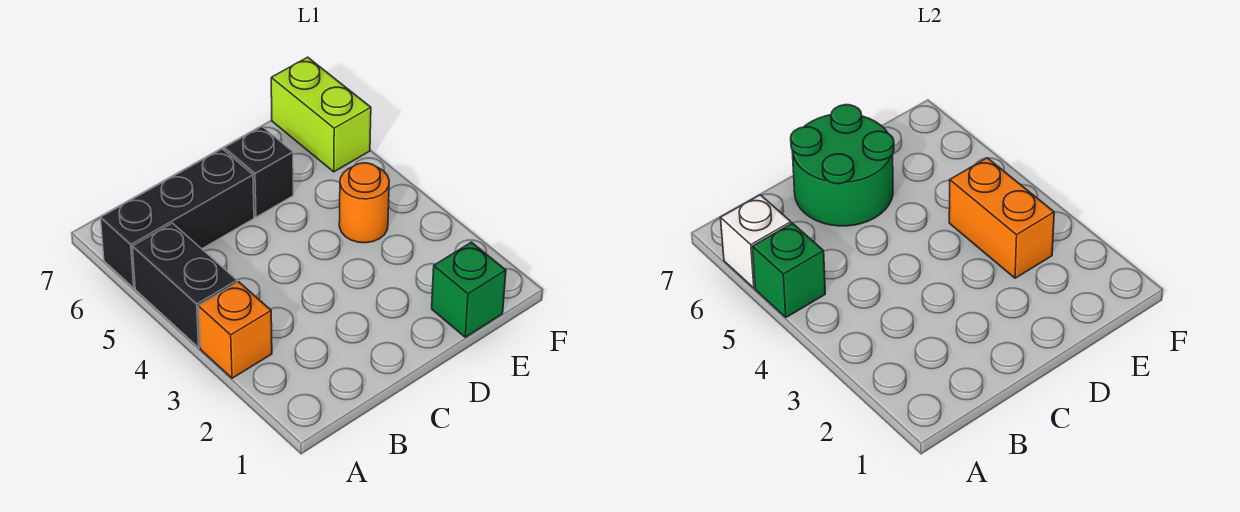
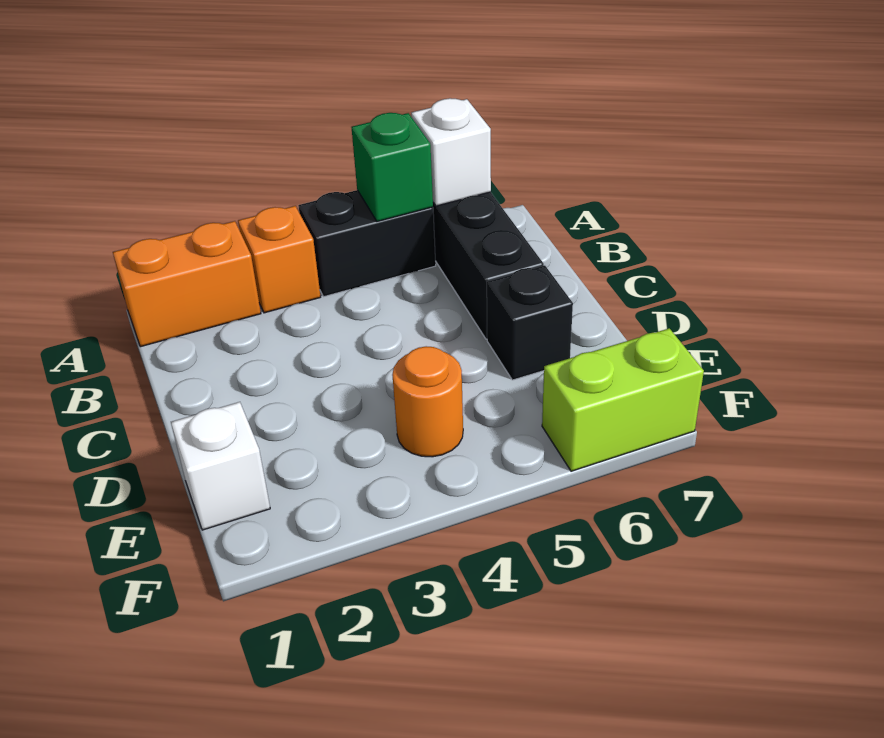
green round brick C6:D7 level 2 -> none
green brick E1 level 1 -> white brick E1 level 1
orange brick E3:E4 level 2 -> orange brick A1:A2 level 1

